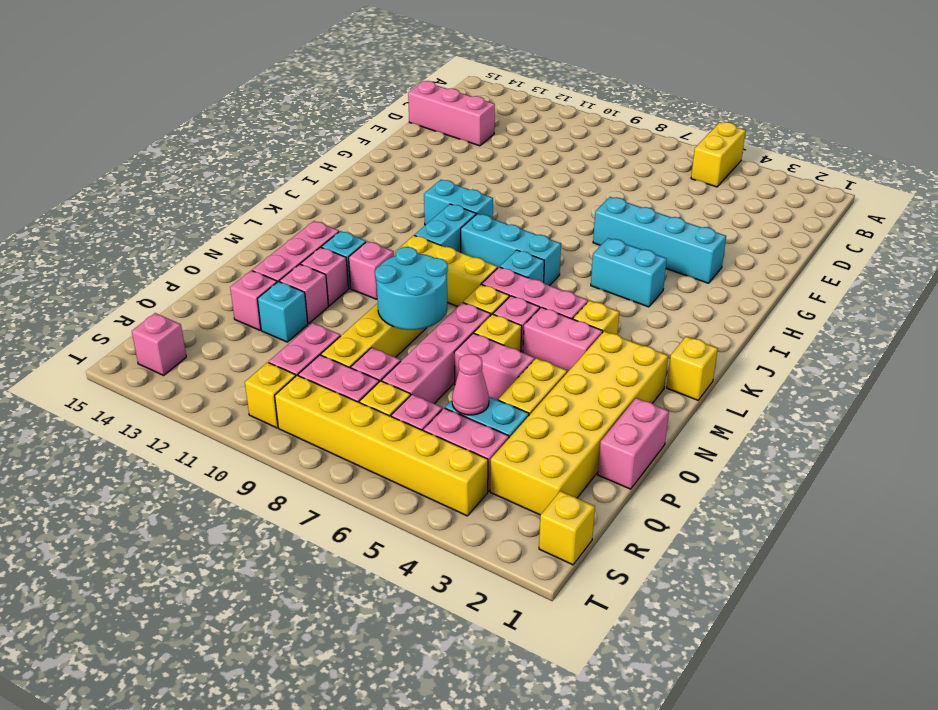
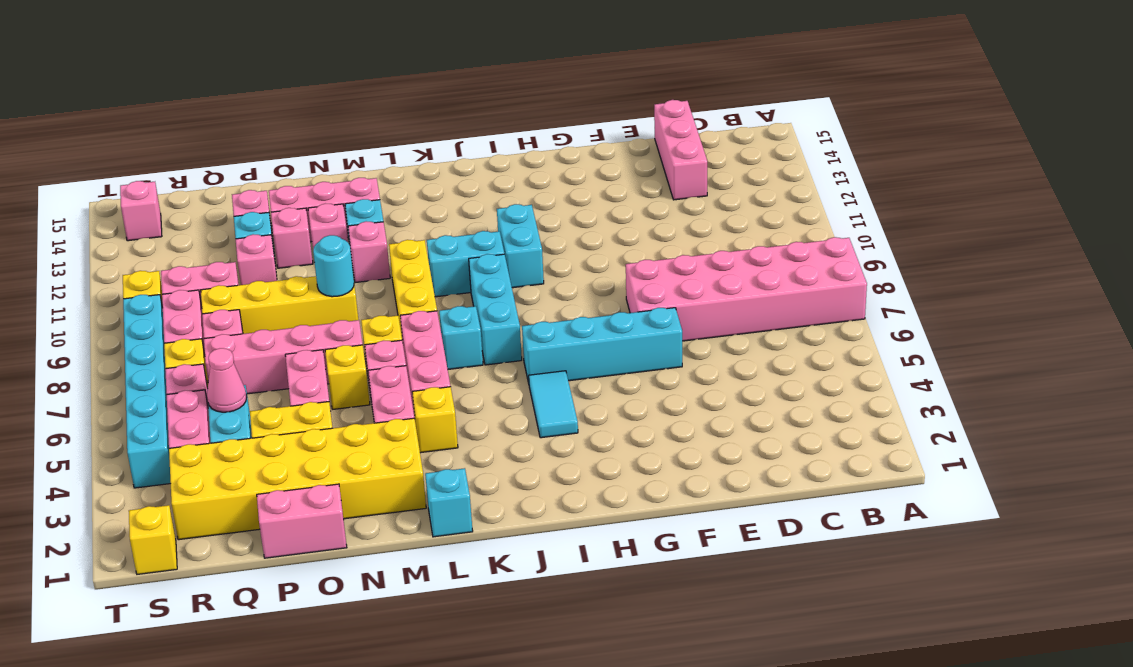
yellow brick A5:B5 level 1 -> none
none -> pink brick A7:F8 level 1
cyan brick G3:G6 level 1 -> cyan brick F6:I6 level 1
cyan brick I4:I5 level 1 -> cyan tile I4:I5 level 1
yellow brick L1 level 1 -> cyan brick L1 level 1
cyan round brick N8:O9 level 2 -> cyan round brick N9 level 2
none -> pink brick P11 level 1
yellow brick S4:S9 level 1 -> cyan brick S4:S9 level 1

